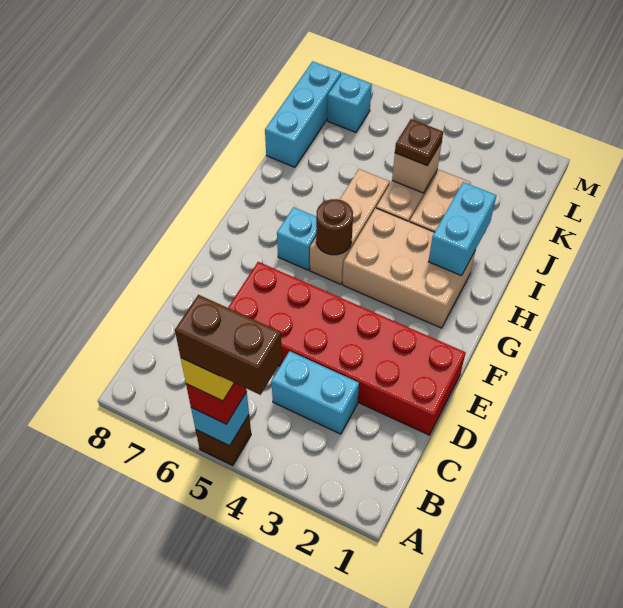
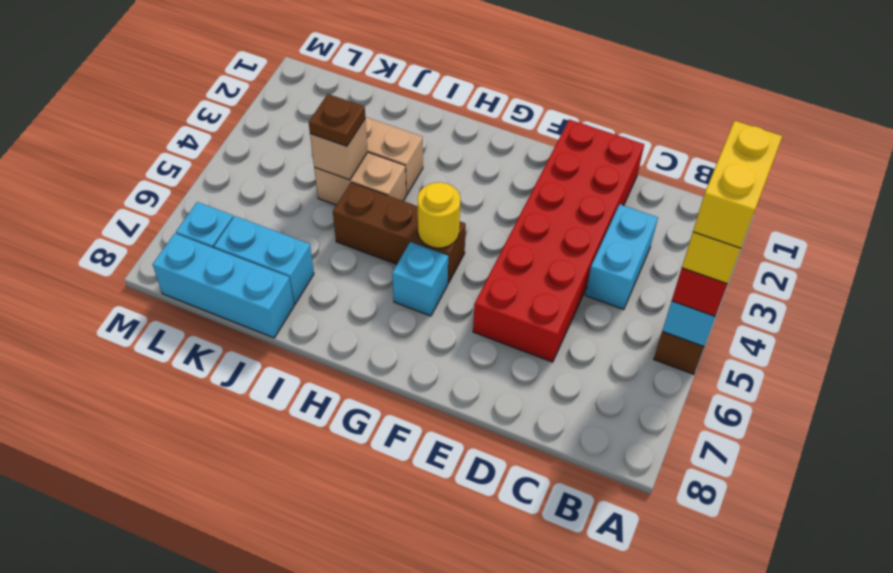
brown brick A4:A5 level 5 -> yellow brick A4:A5 level 5
tan brick G2:H4 level 1 -> none
tan brick G5:I5 level 1 -> brown brick G5:I5 level 1
brown round brick G5 level 2 -> yellow round brick G5 level 2
cyan brick H2:I2 level 2 -> cyan brick J7:K7 level 1

